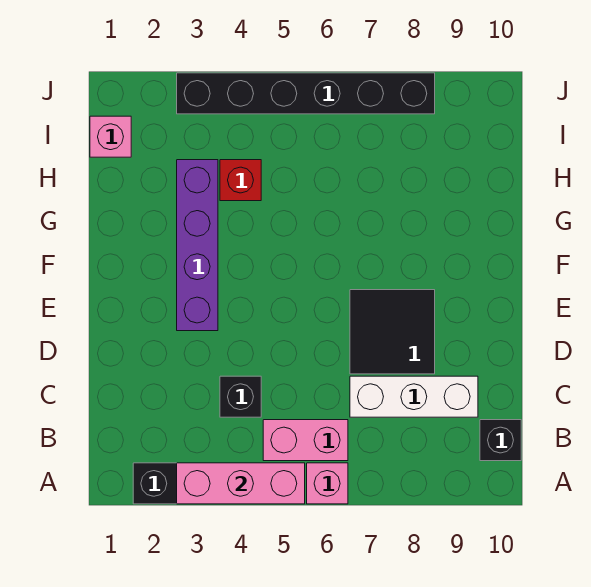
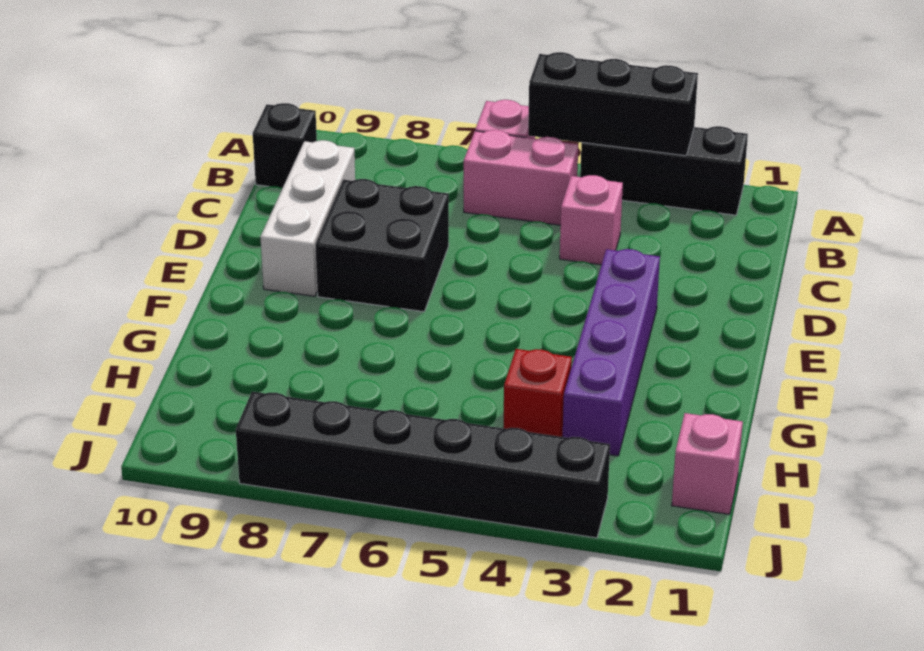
pink brick A3:A5 level 2 -> black brick A3:A5 level 2
black brick C4 level 1 -> pink brick C4 level 1
white brick C7:C9 level 1 -> white brick C9:E9 level 1
black tile D7:E8 level 1 -> black brick D7:E8 level 1

